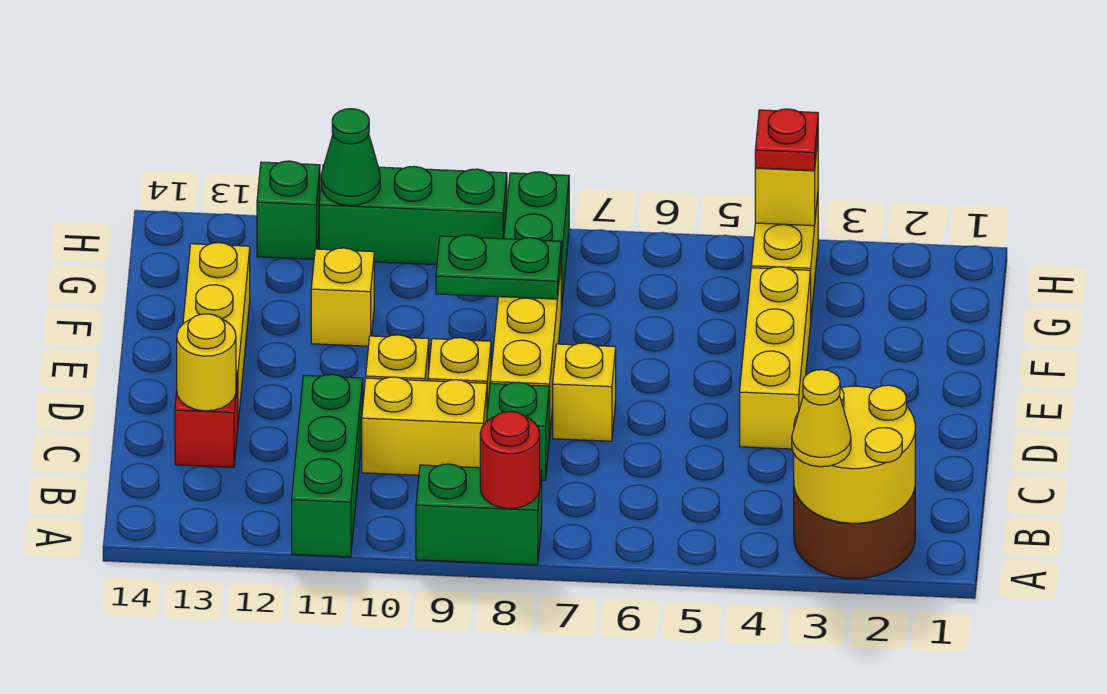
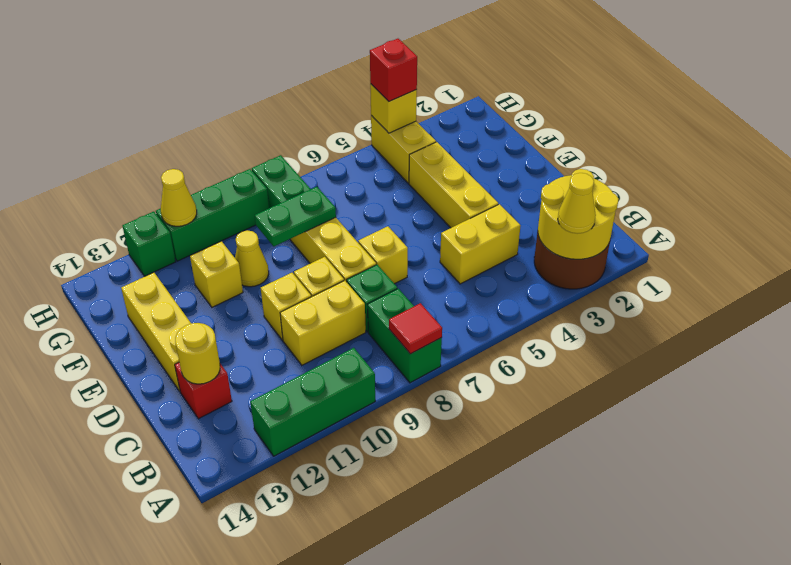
green brick A8:A9 level 1 -> green brick A8:B8 level 1
red round brick A8 level 2 -> red tile A8 level 2
green brick A11:C11 level 1 -> green brick A10:A12 level 1
none -> yellow brick C4:C5 level 1
none -> yellow cone F10 level 1
red plate H4 level 3 -> red brick H4 level 3
green cone H11 level 2 -> yellow cone H11 level 2

